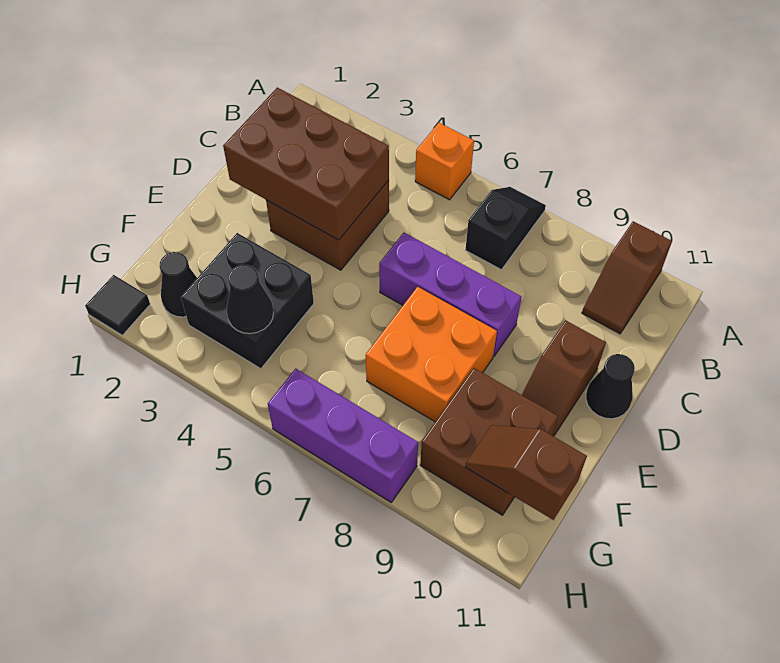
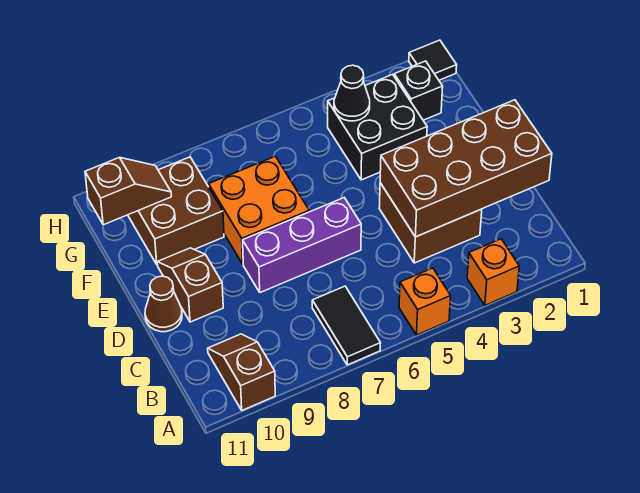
none -> orange brick A3 level 1
black slope A7:B7 level 1 top B -> black tile A7:B7 level 1
brown brick C2:D4 level 2 -> brown brick C1:D4 level 2
black cone D11 level 1 -> brown cone D11 level 1
black cone G2 level 1 -> black brick G2 level 1
purple brick H6:H8 level 1 -> none

